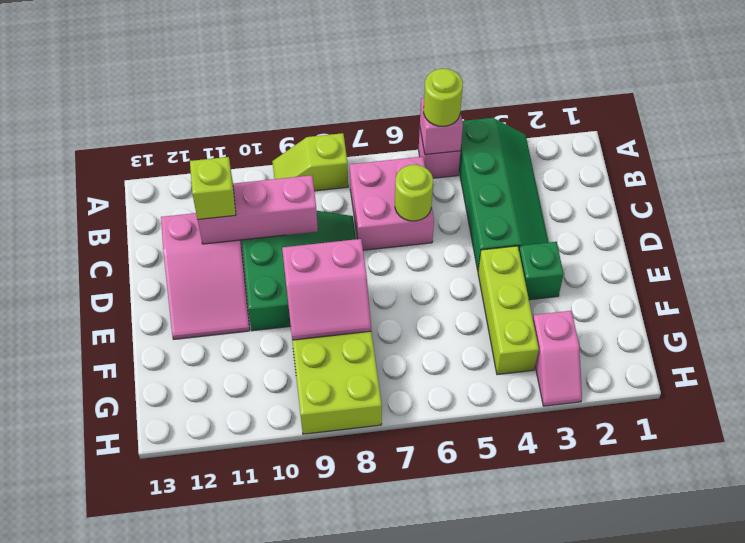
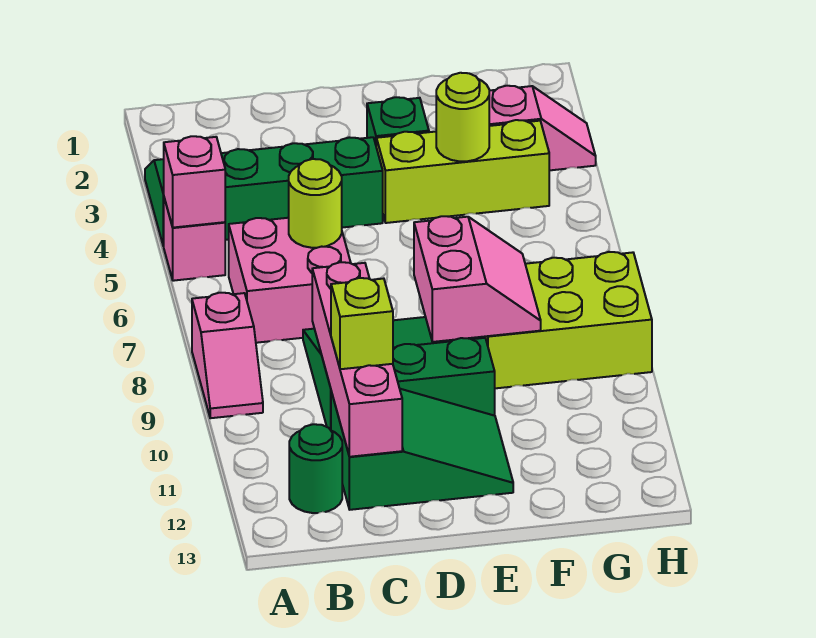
lime round brick A5 level 3 -> lime round brick F4 level 2
lime slope A8:A9 level 1 top 8 -> pink slope A8:A9 level 1 top 8
none -> green round brick B12 level 1
pink brick C9:C11 level 2 -> pink brick C9:C12 level 2
pink slope C11:E12 level 1 top C -> green slope C11:E12 level 1 top C

